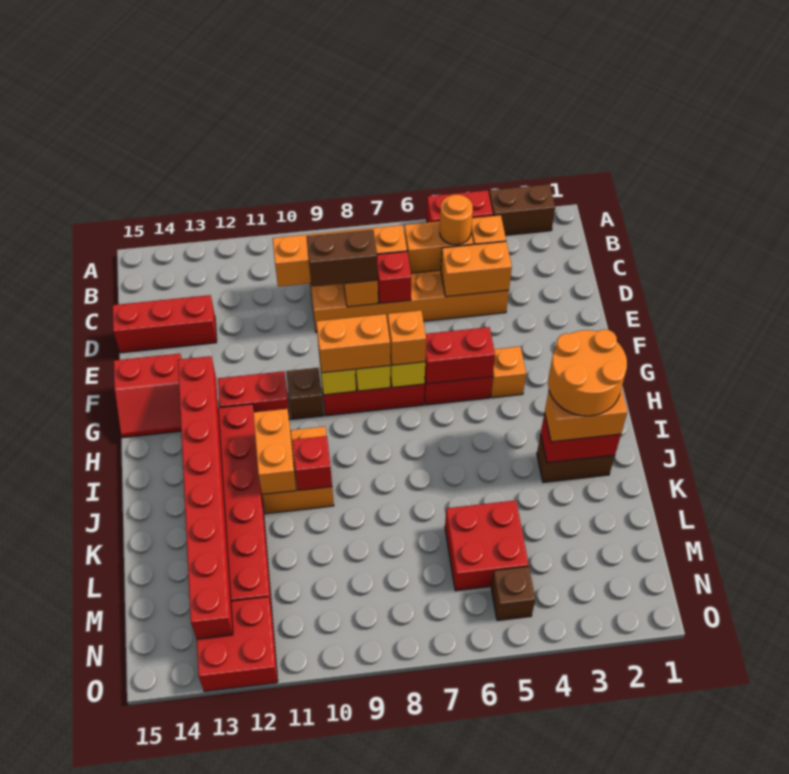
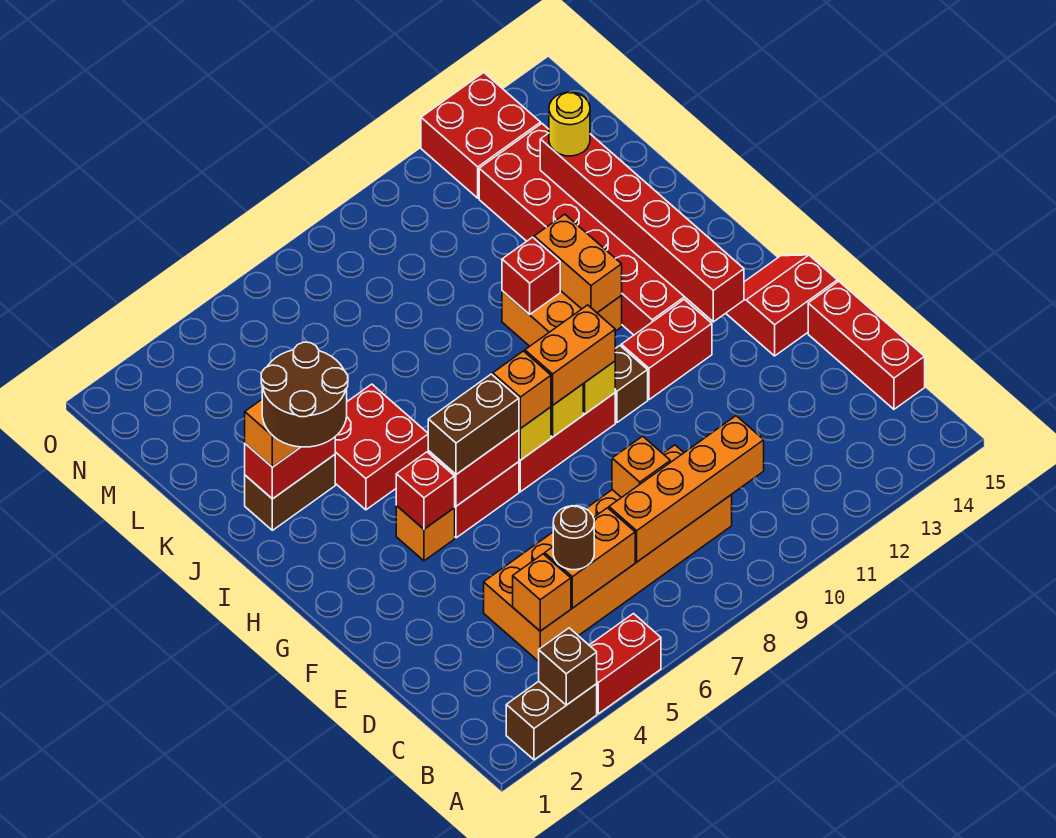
orange round brick C5 level 3 -> brown round brick C5 level 3
orange brick D4:D5 level 2 -> none
red brick D7 level 2 -> red brick G4 level 2
brown brick D8:D9 level 3 -> brown brick G5:G6 level 3
red brick D13:D15 level 1 -> red brick C15:E15 level 1
red brick G13:N13 level 2 -> red brick G13:L13 level 2
orange round brick I2:J3 level 4 -> brown round brick I2:J3 level 4
red brick L5:M6 level 1 -> red brick I4:J5 level 1
none -> yellow round brick L13 level 3
brown brick N5 level 1 -> brown brick A3 level 2

